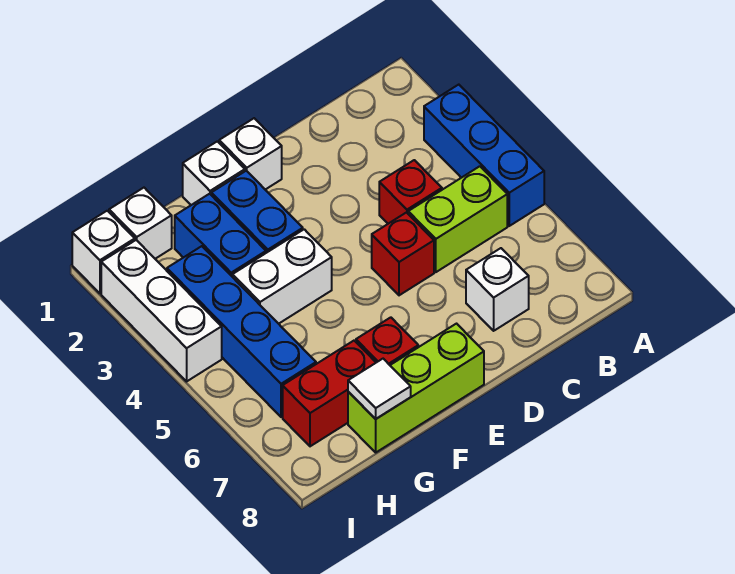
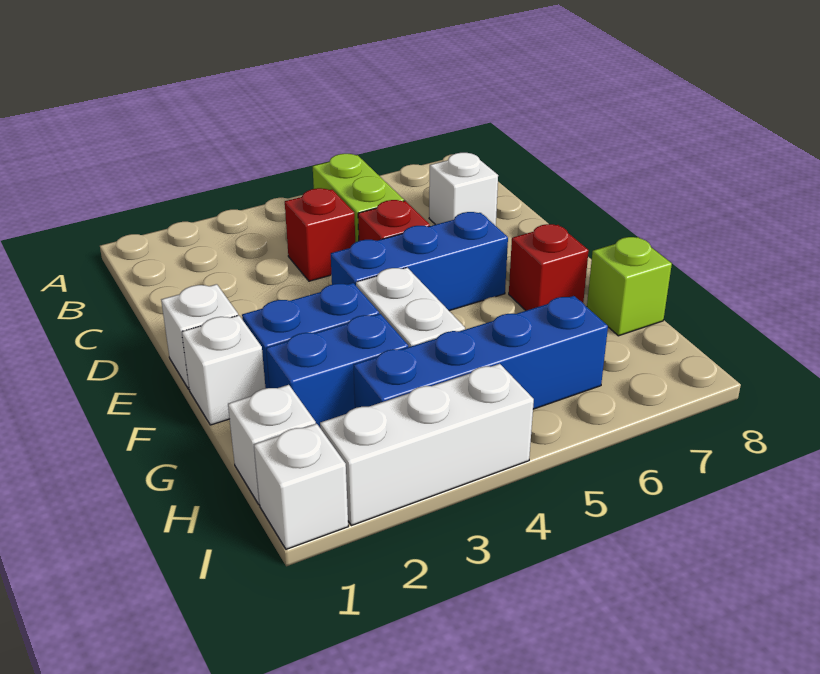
blue brick A3:A5 level 1 -> blue brick E4:E6 level 1
lime brick E8:G8 level 1 -> lime brick G8 level 1
red brick G7:H7 level 1 -> none
white tile G8 level 2 -> none

